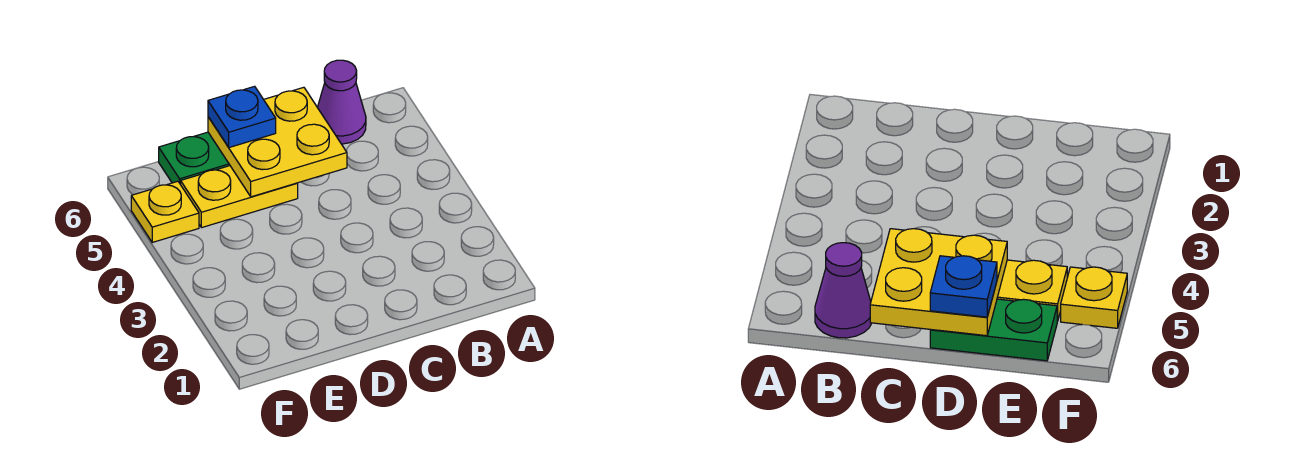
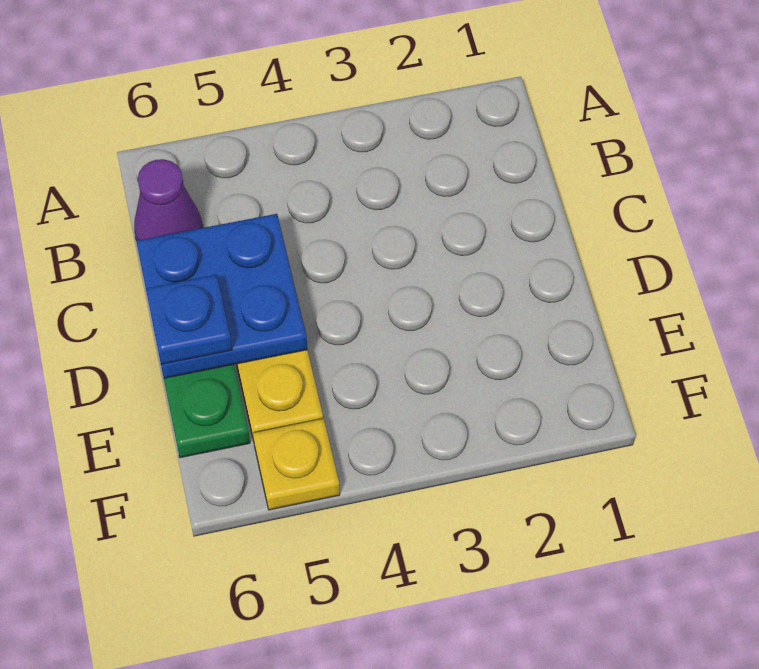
yellow plate C5:D6 level 2 -> blue plate C5:D6 level 2

